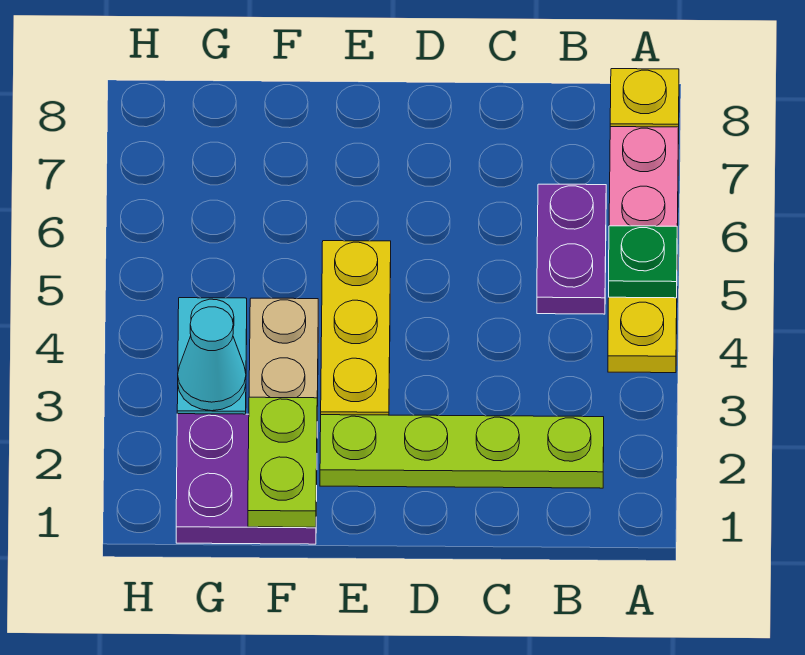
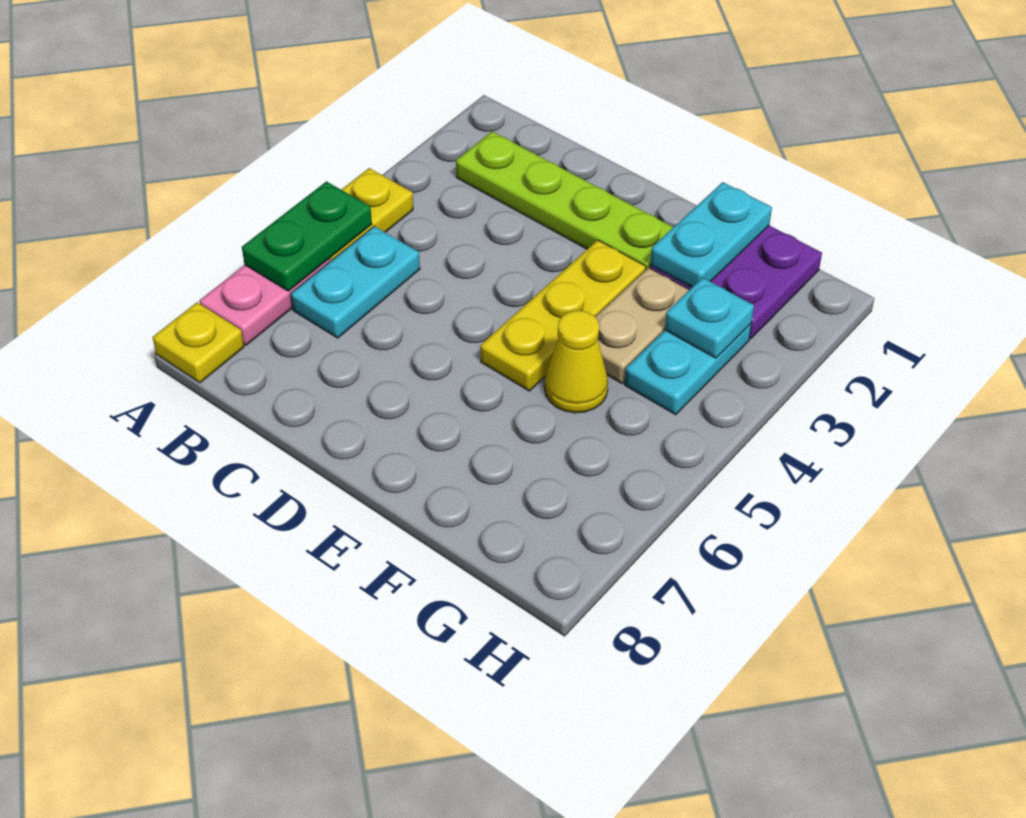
green plate A5 level 2 -> green plate A5:A6 level 2
purple plate B5:B6 level 1 -> cyan plate B5:B6 level 1
lime plate F1:F2 level 2 -> cyan plate F1:F2 level 2
none -> yellow cone F5 level 1
cyan cone G3 level 2 -> cyan plate G3 level 2

